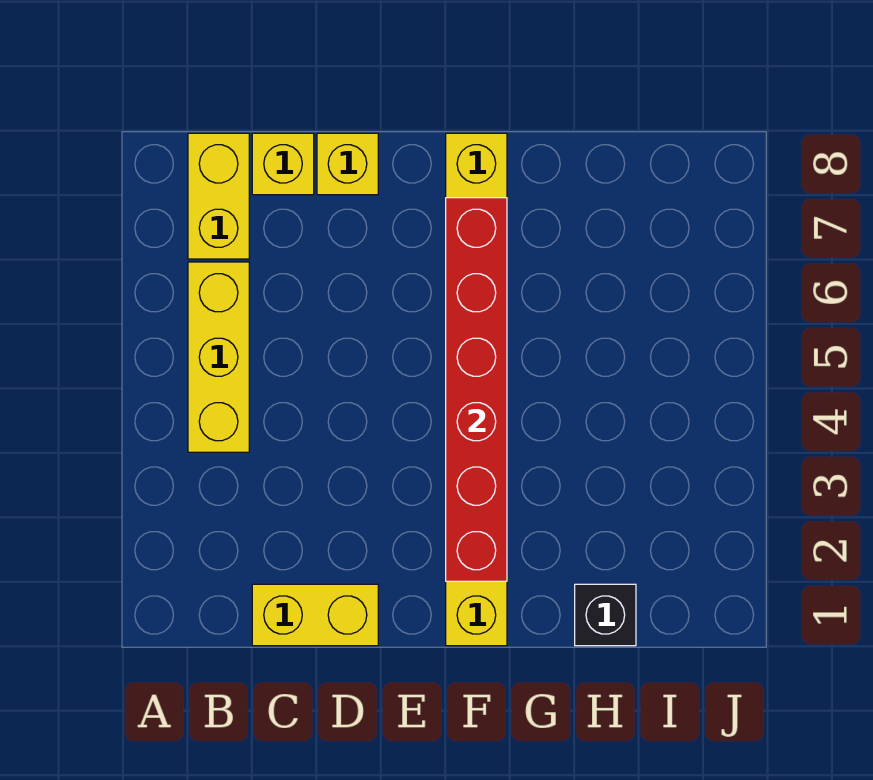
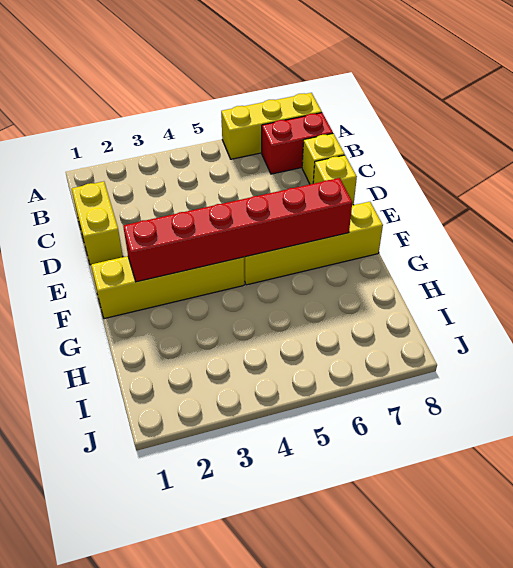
yellow brick B4:B6 level 1 -> yellow brick A6:A8 level 1
yellow brick B7:B8 level 1 -> red brick B7:B8 level 1
black brick H1 level 1 -> none

